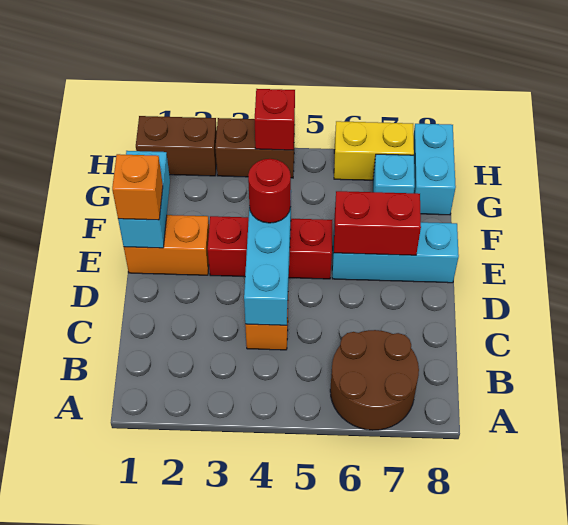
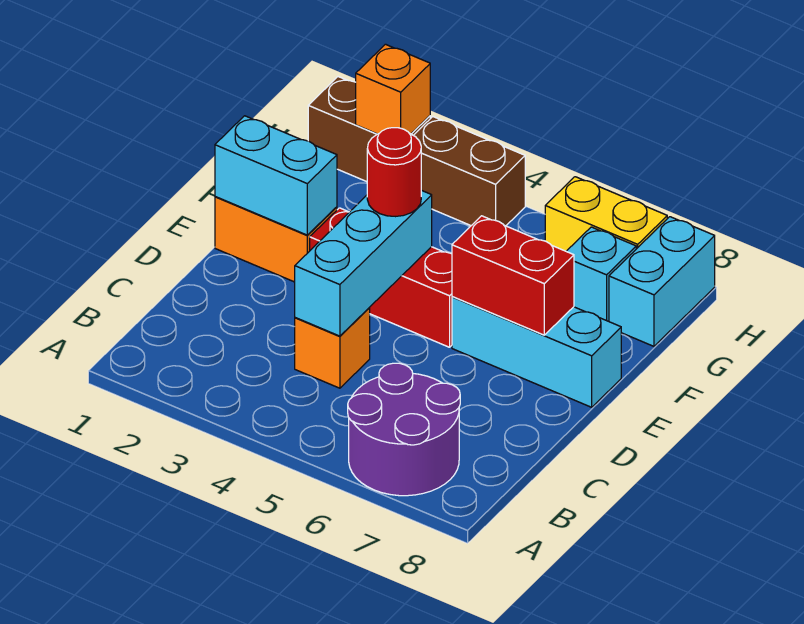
brown round brick A6:B7 level 1 -> purple round brick A6:B7 level 1
cyan brick E1:F1 level 2 -> cyan brick E1:E2 level 2
orange brick E1 level 3 -> orange brick H2 level 2
red brick H4 level 2 -> none

